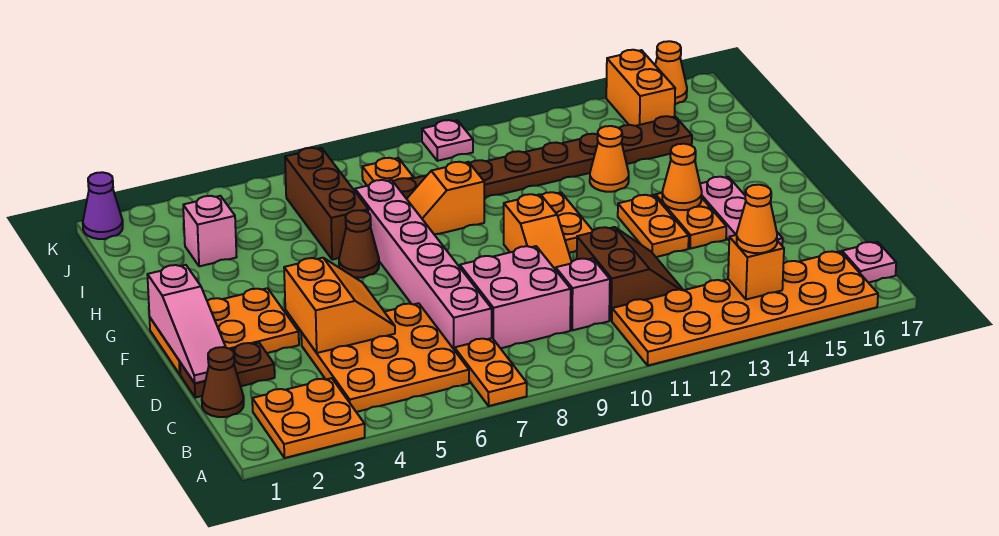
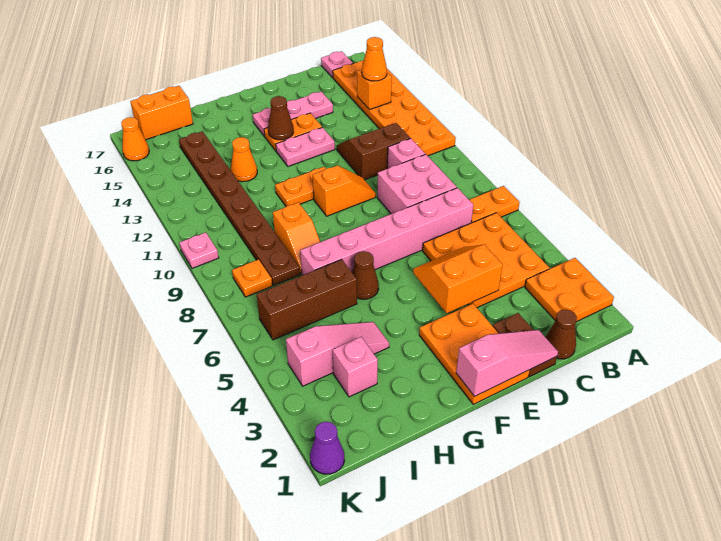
orange plate E13:F13 level 1 -> pink plate E13:F13 level 1
orange cone F14 level 2 -> brown cone F14 level 2
none -> pink slope H4:J4 level 1 top J
orange brick J15:K15 level 1 -> orange brick I17:J17 level 1

